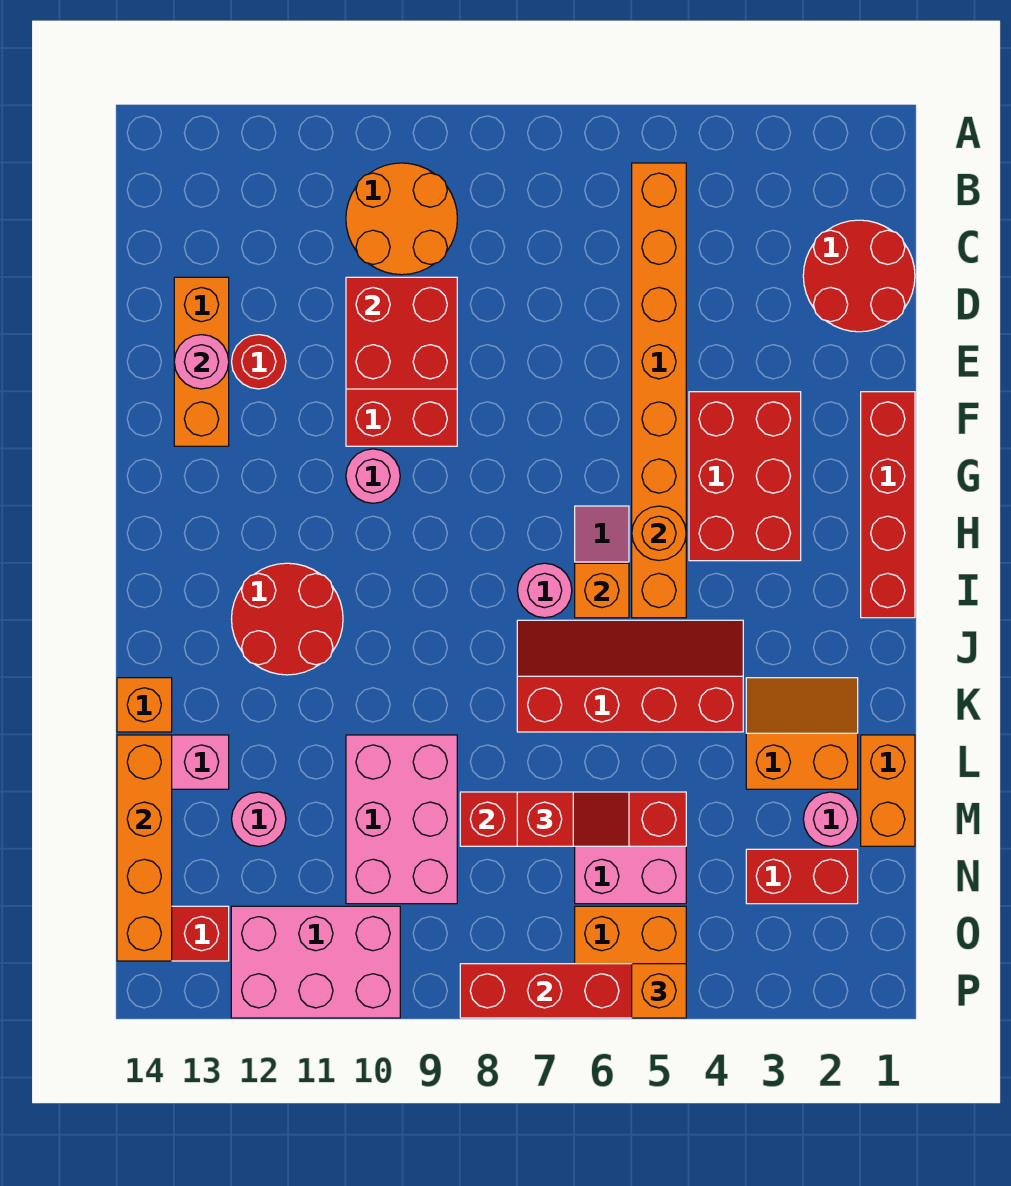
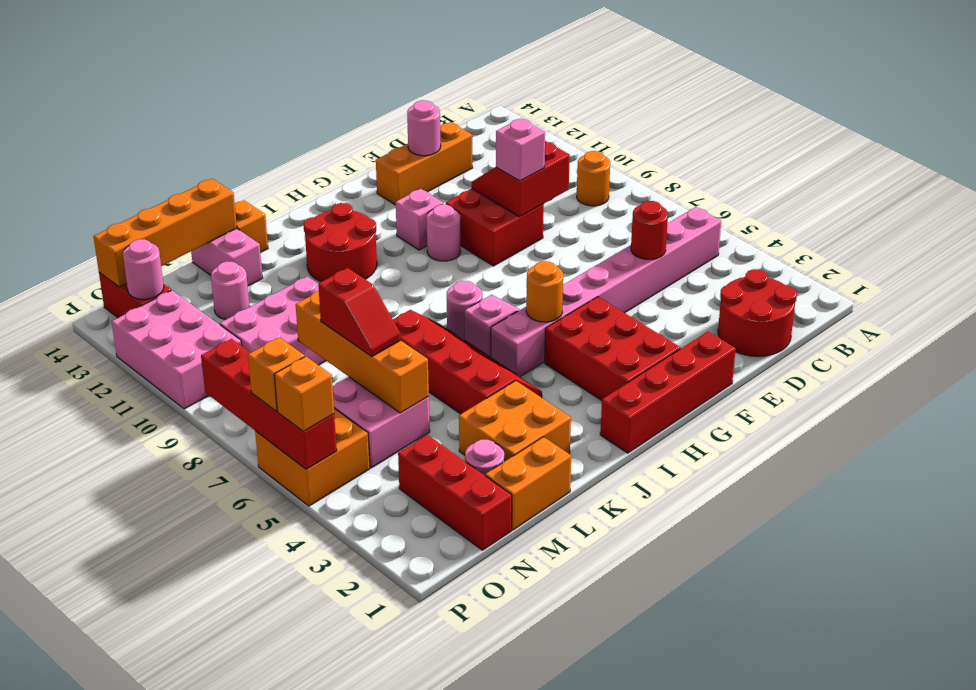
orange brick B5:I5 level 1 -> pink brick B5:I5 level 1
orange round brick B9:C10 level 1 -> orange round brick B9 level 1
red brick D9:E10 level 2 -> red slope D9:E10 level 2 top 9
none -> pink brick E9 level 3
red round brick E12 level 1 -> red round brick D5 level 2
red brick F3:H4 level 1 -> red brick G2:H4 level 1
none -> pink brick G11 level 1
orange brick I6 level 2 -> orange brick P6 level 3
orange slope K2:L3 level 1 top L -> orange brick K2:L3 level 1
red brick M5:M8 level 2 -> orange brick M5:M8 level 2
red brick N2:N3 level 1 -> red brick N1:N3 level 1
none -> pink round brick O13 level 2

